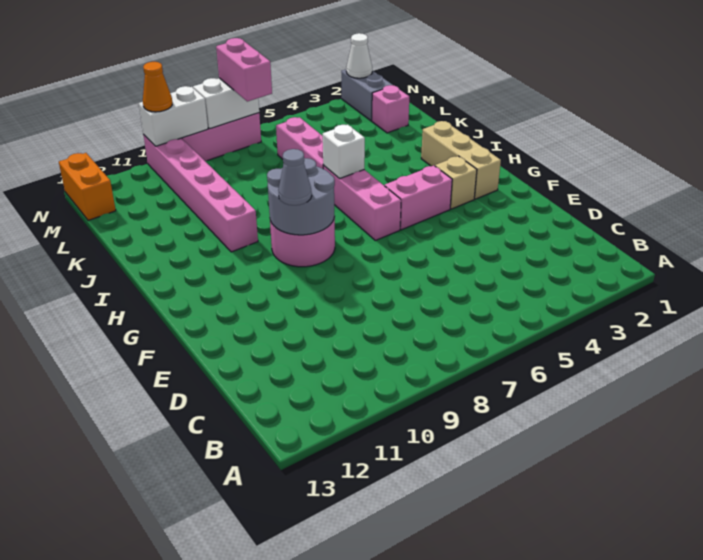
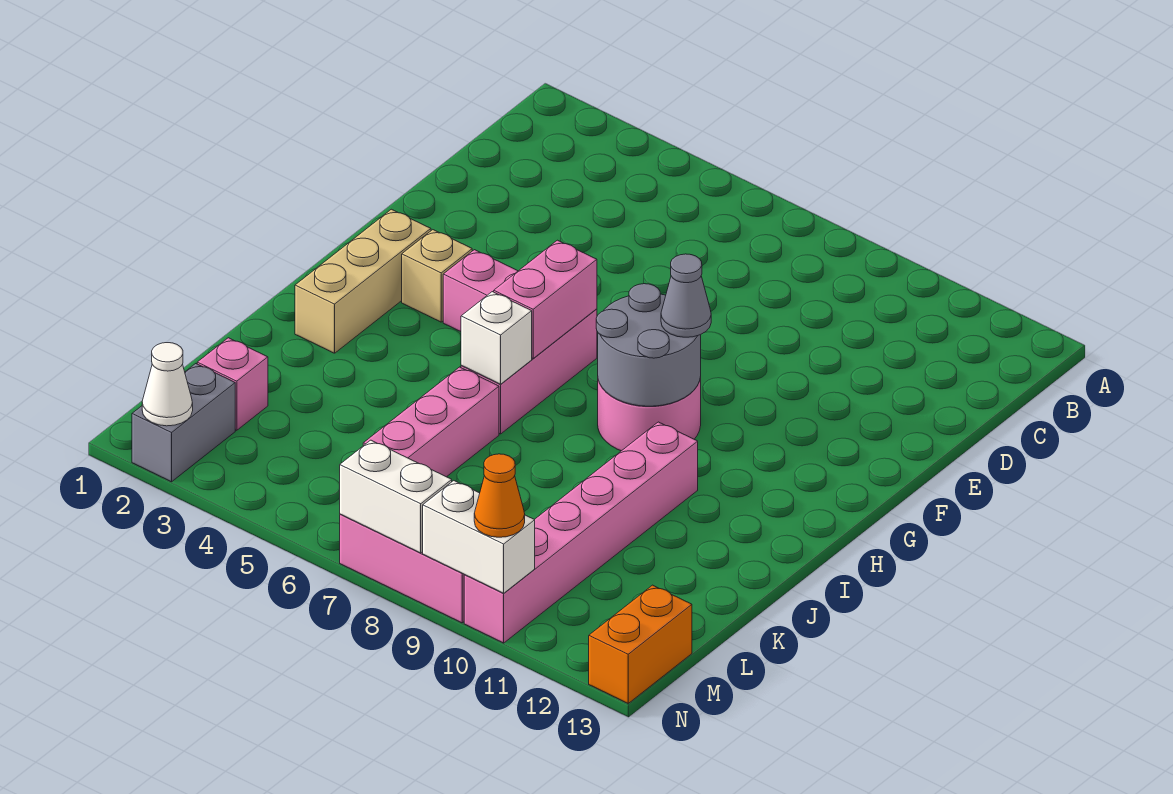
pink brick M7:N7 level 3 -> pink brick G6:H6 level 2

